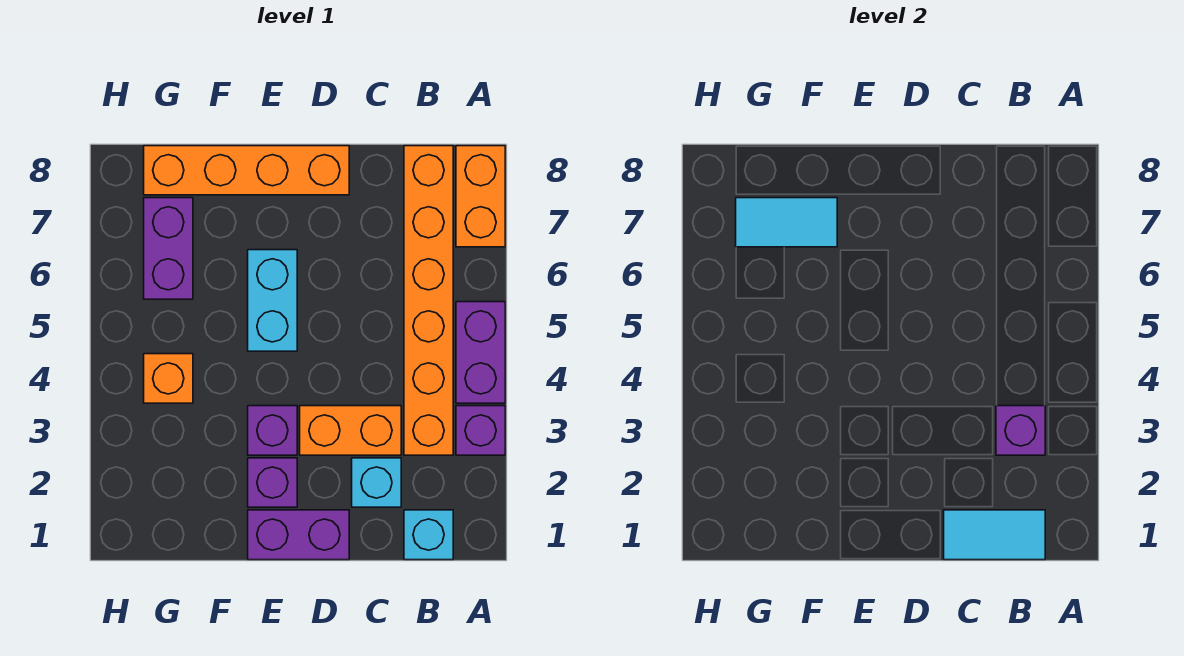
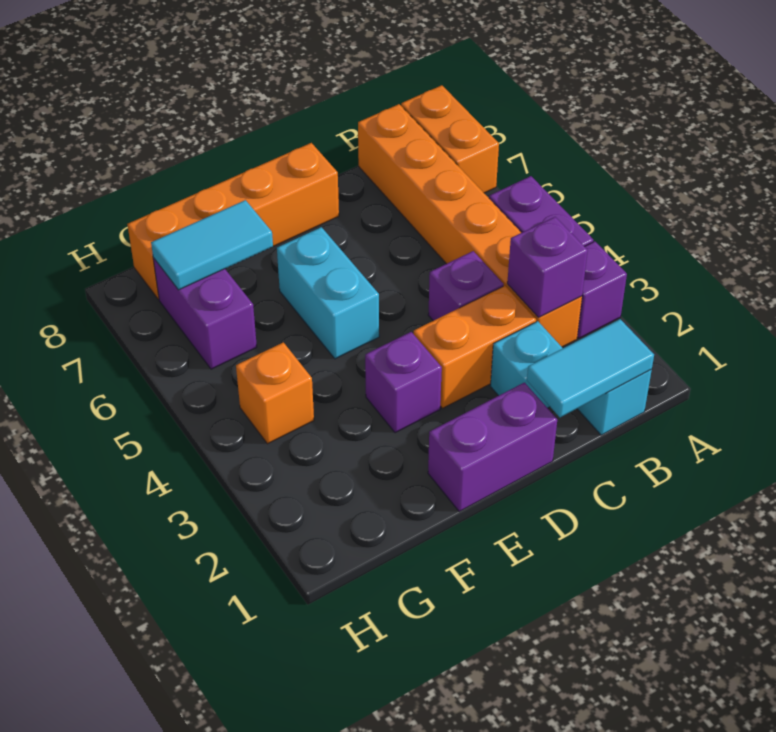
purple brick E2 level 1 -> purple brick C4 level 1

